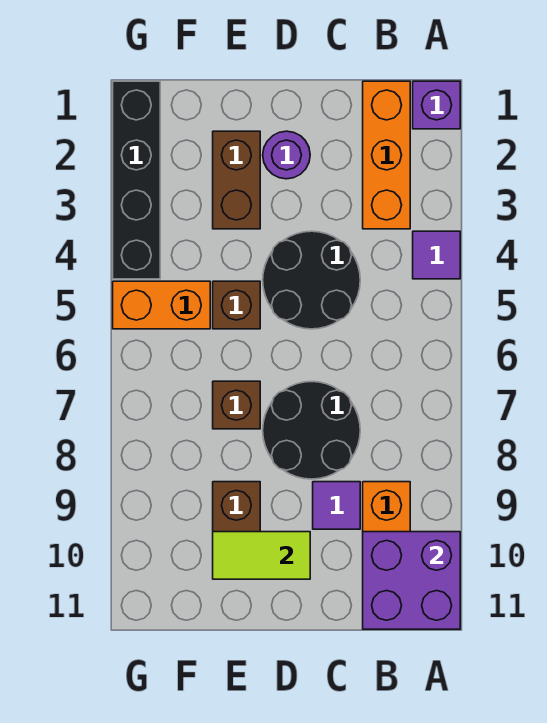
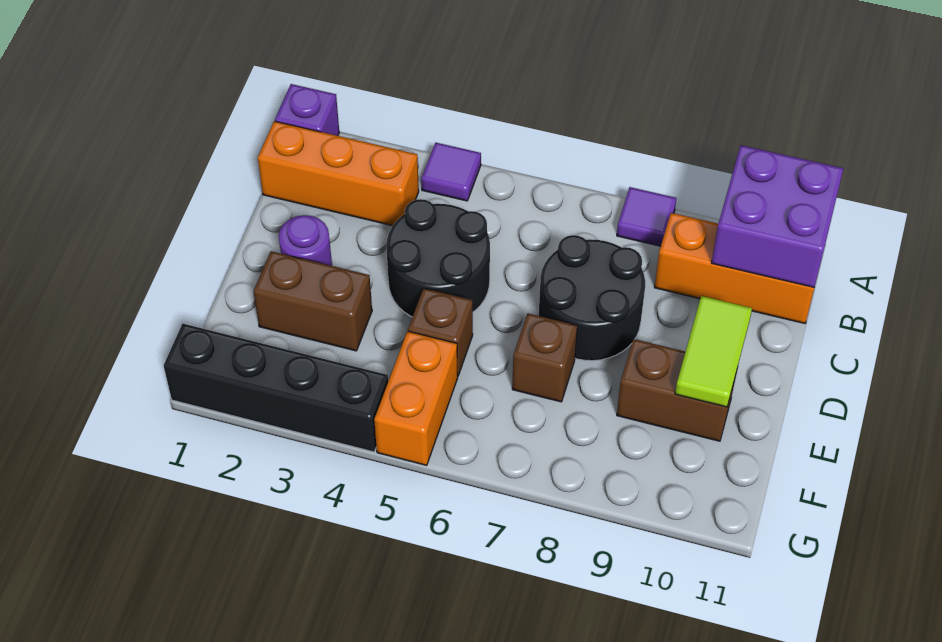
purple tile C9 level 1 -> purple tile A8 level 1

